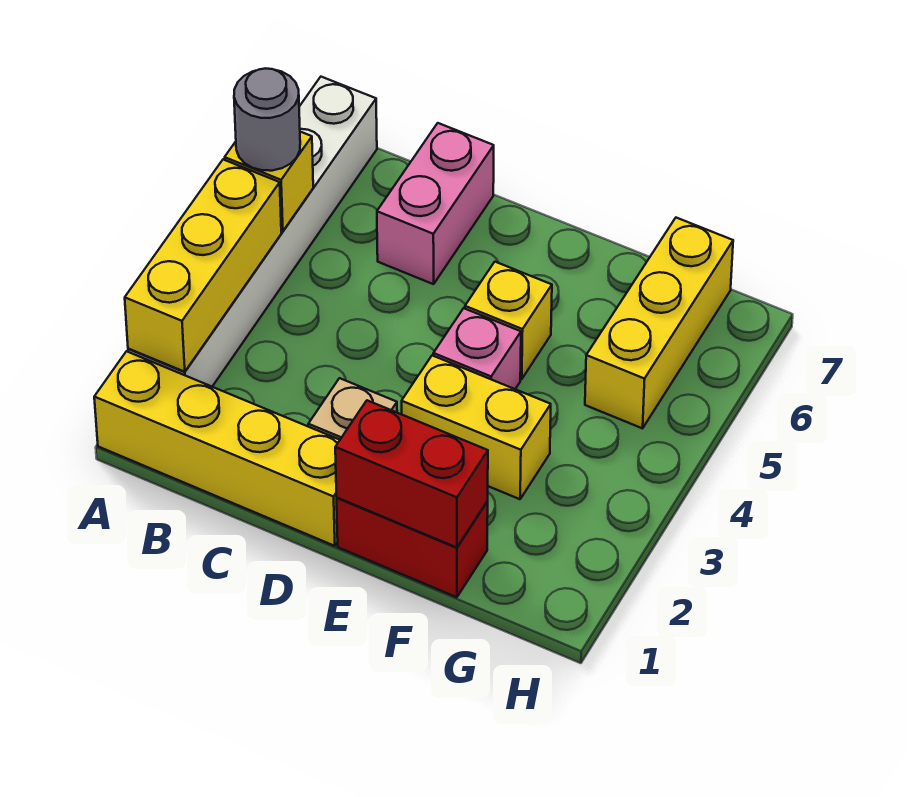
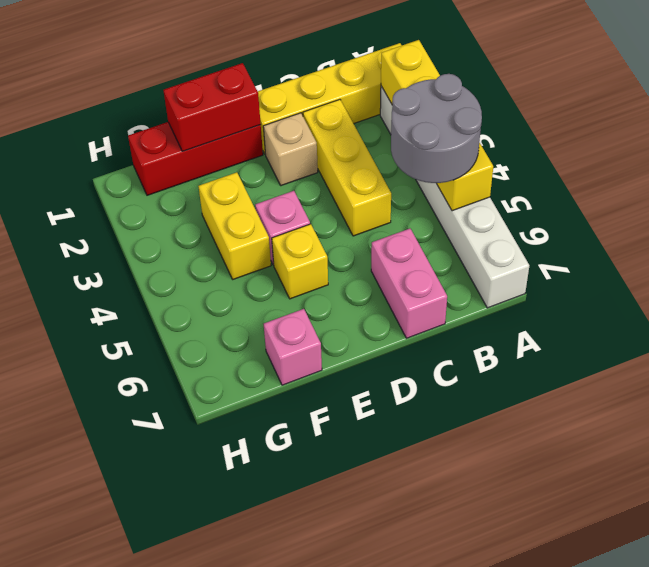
grey round brick A5 level 3 -> grey round brick A4:B5 level 3
red brick E1:F1 level 1 -> red brick E1:G1 level 1
yellow brick E3:F3 level 1 -> yellow brick F3:F4 level 1
none -> pink brick F7 level 1
yellow brick G5:G7 level 1 -> yellow brick C2:C4 level 1

